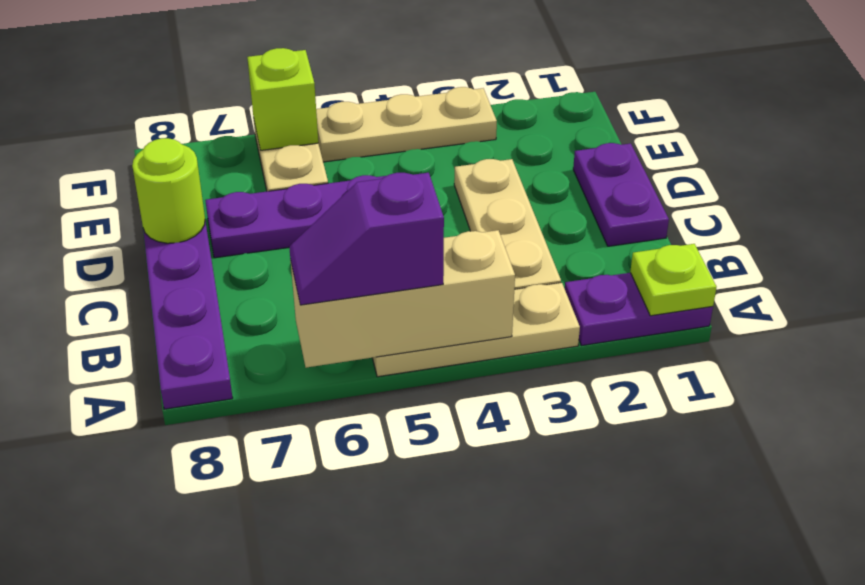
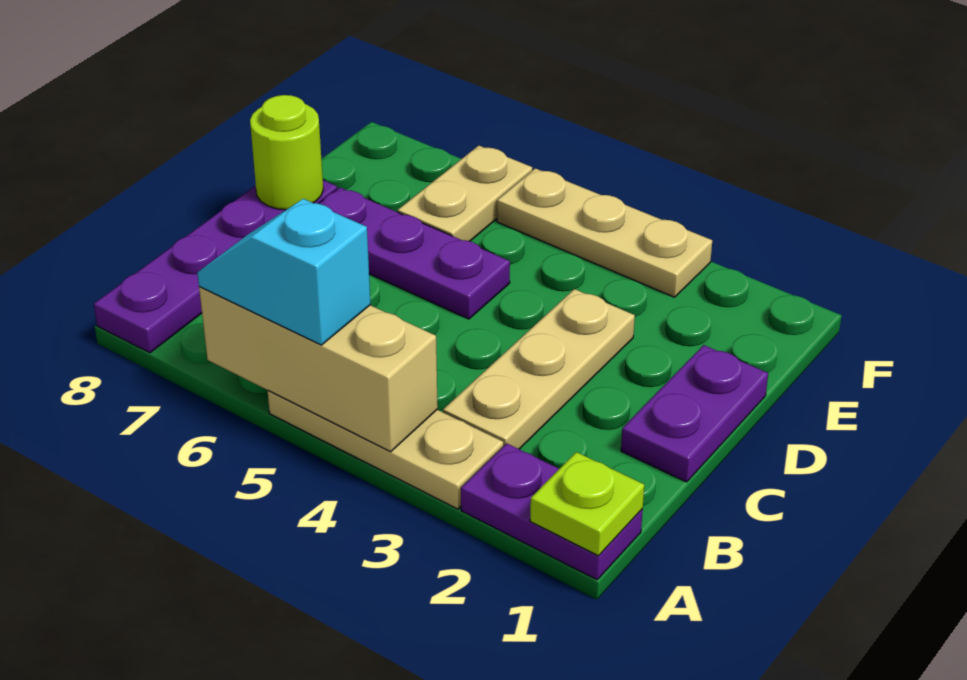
purple slope A5:A6 level 3 top 5 -> cyan slope A5:A6 level 3 top 5
lime brick F6 level 2 -> none

